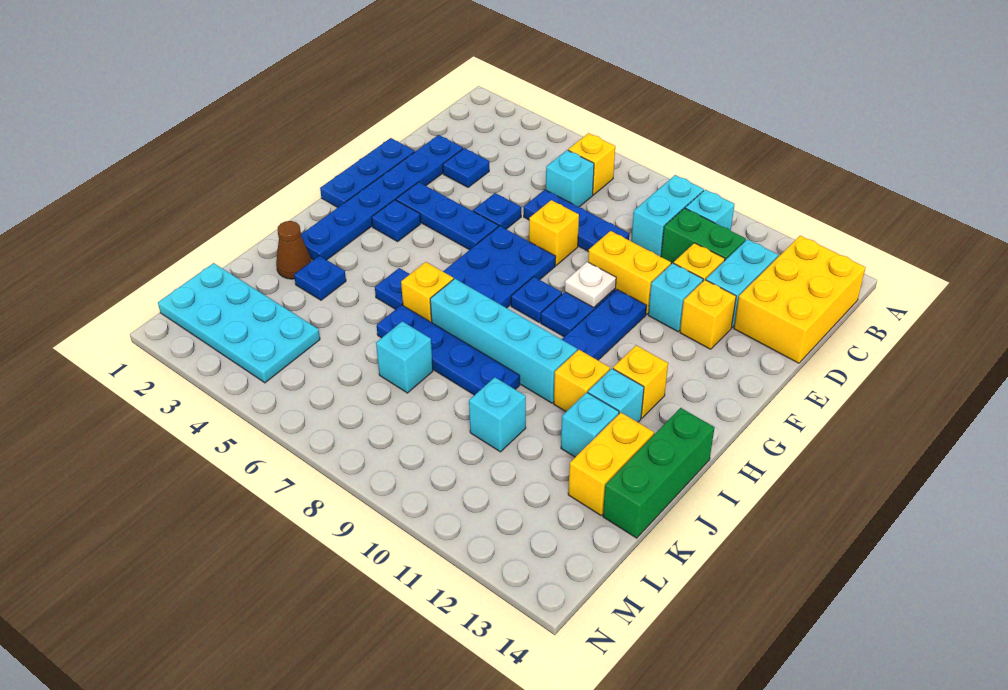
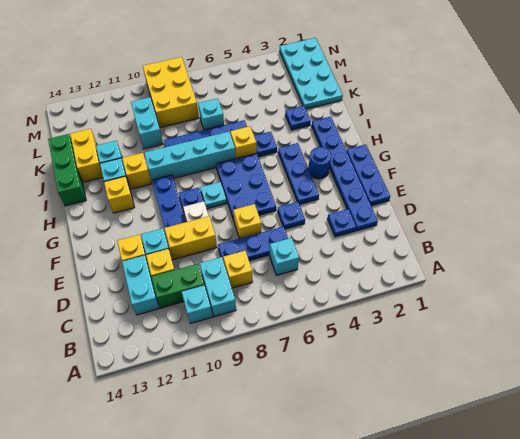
yellow brick B6 level 1 -> yellow brick C8 level 1
yellow brick B13:D14 level 1 -> yellow brick L8:N9 level 1
blue plate F3:F5 level 1 -> blue plate F4:H4 level 1
blue plate G3 level 1 -> blue round brick G3 level 1
blue plate G8 level 1 -> cyan plate G8 level 1
brown cone J2 level 1 -> none
cyan brick K10 level 1 -> cyan brick K10:L10 level 1
cyan plate L1:M4 level 1 -> cyan plate K1:N2 level 1

